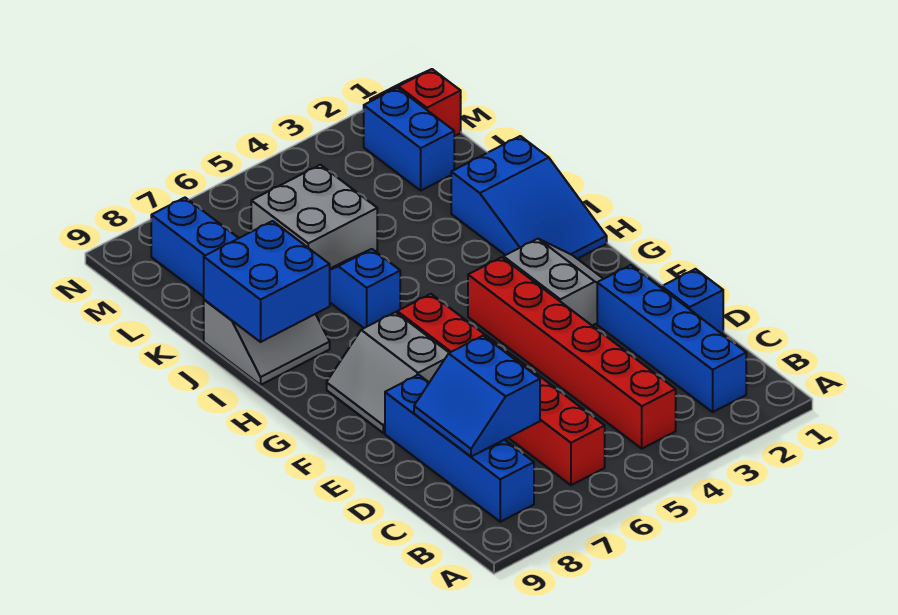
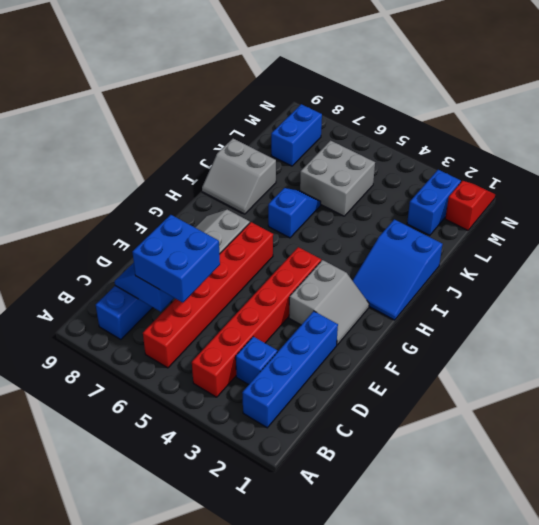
blue brick D1 level 1 -> blue brick C3 level 1
blue brick I8:J9 level 2 -> blue brick C6:D7 level 3

